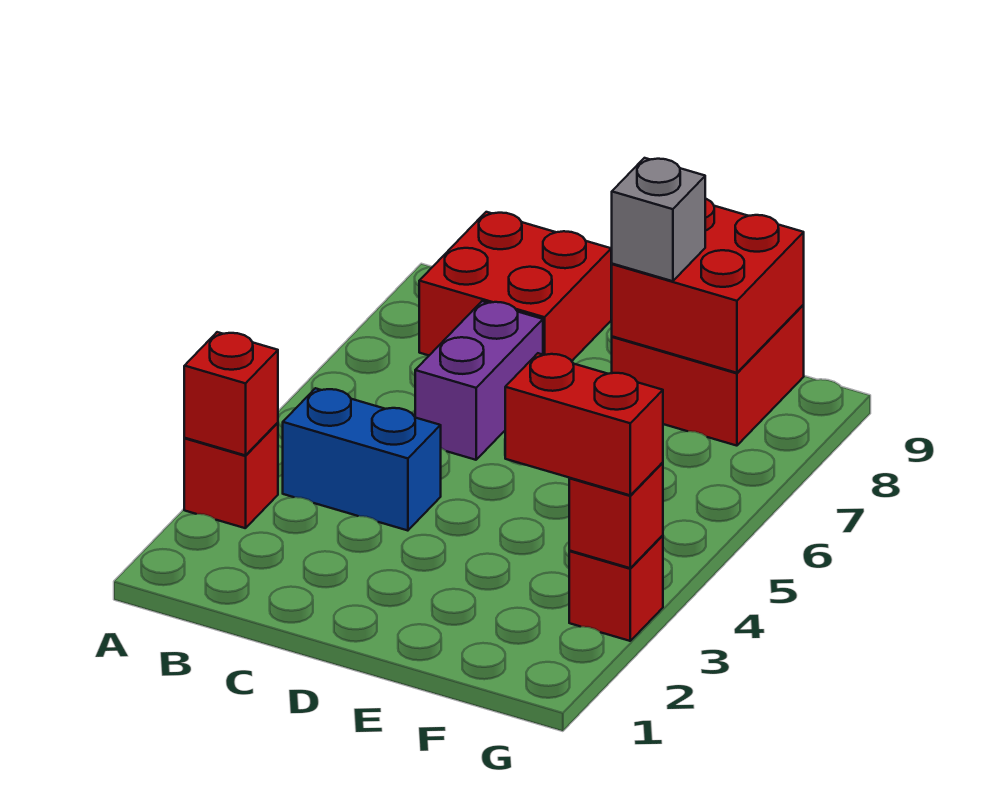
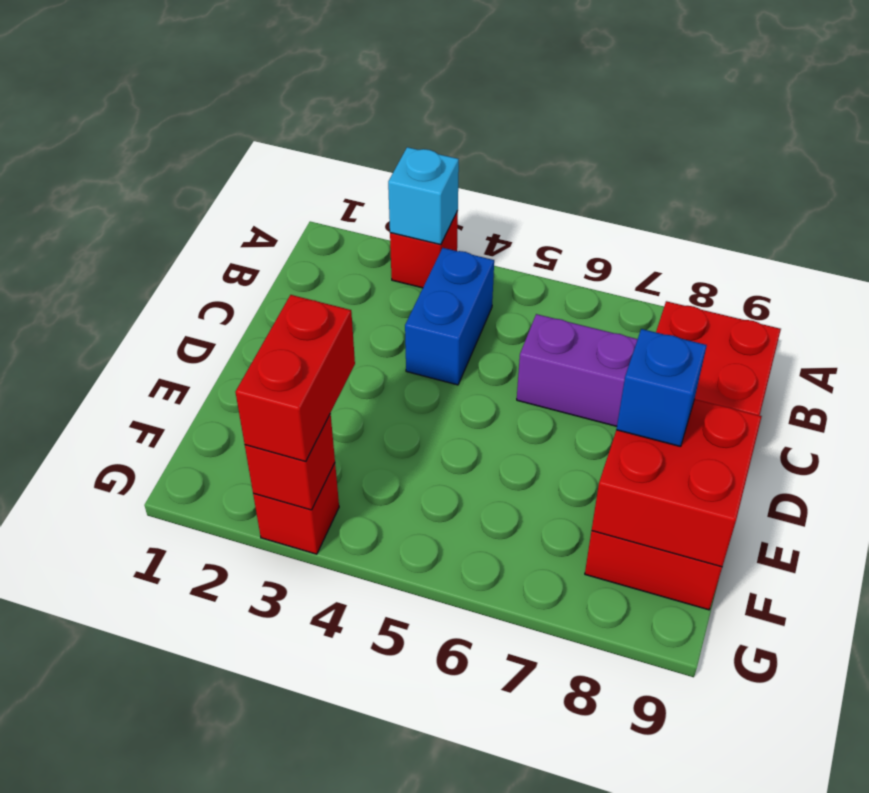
red brick A3 level 2 -> cyan brick A3 level 2
grey brick E8 level 3 -> blue brick E8 level 3

